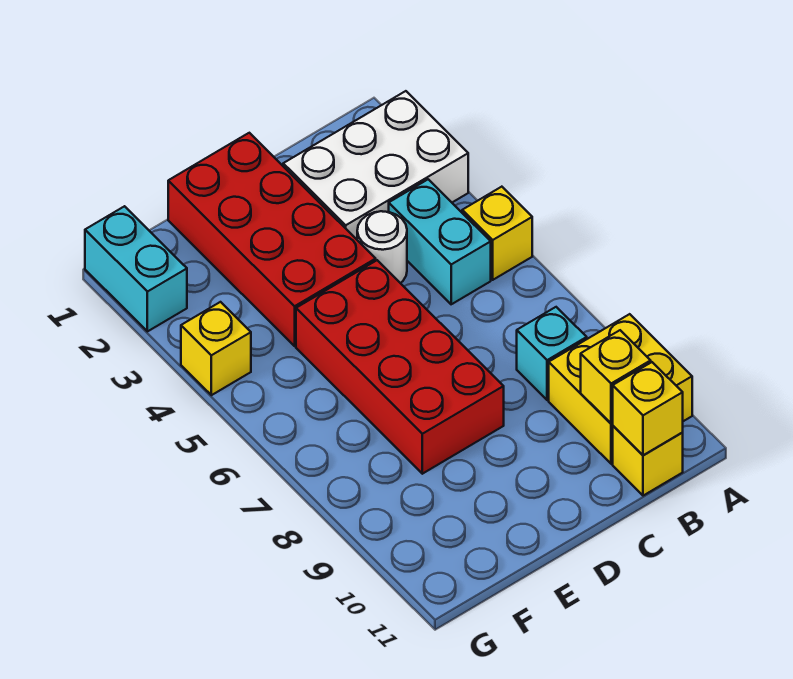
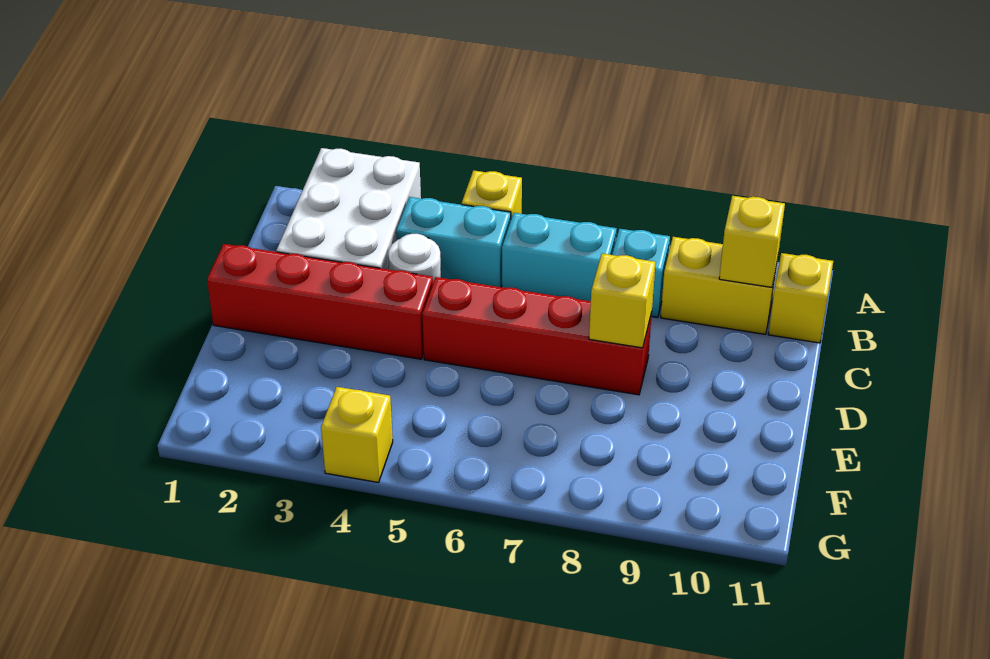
yellow brick A9:B10 level 1 -> yellow brick B9:B10 level 1
yellow brick B11 level 2 -> yellow brick D8 level 2
red brick D1:E4 level 1 -> red brick D1:D4 level 1
red brick D5:E8 level 1 -> red brick D5:D8 level 1
cyan brick G1:G2 level 1 -> cyan brick B6:B7 level 1

